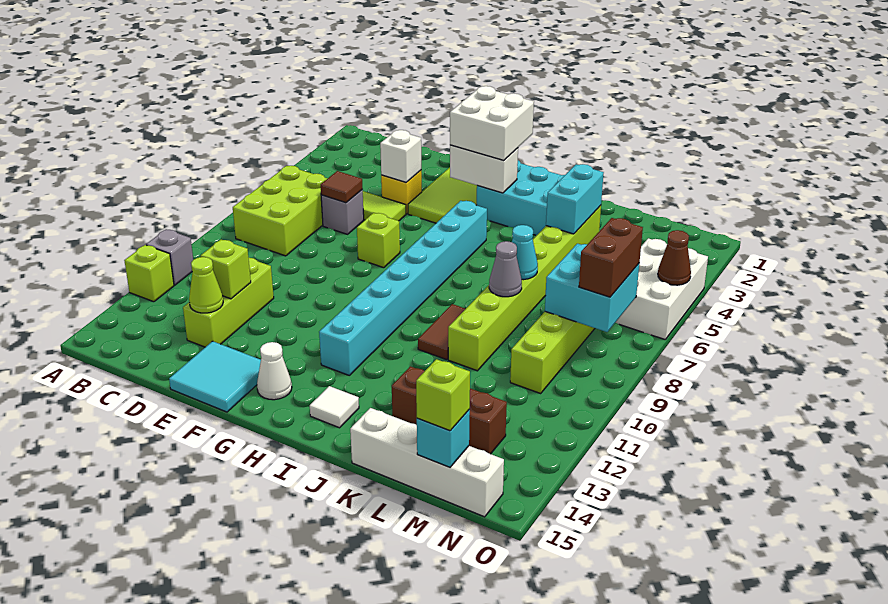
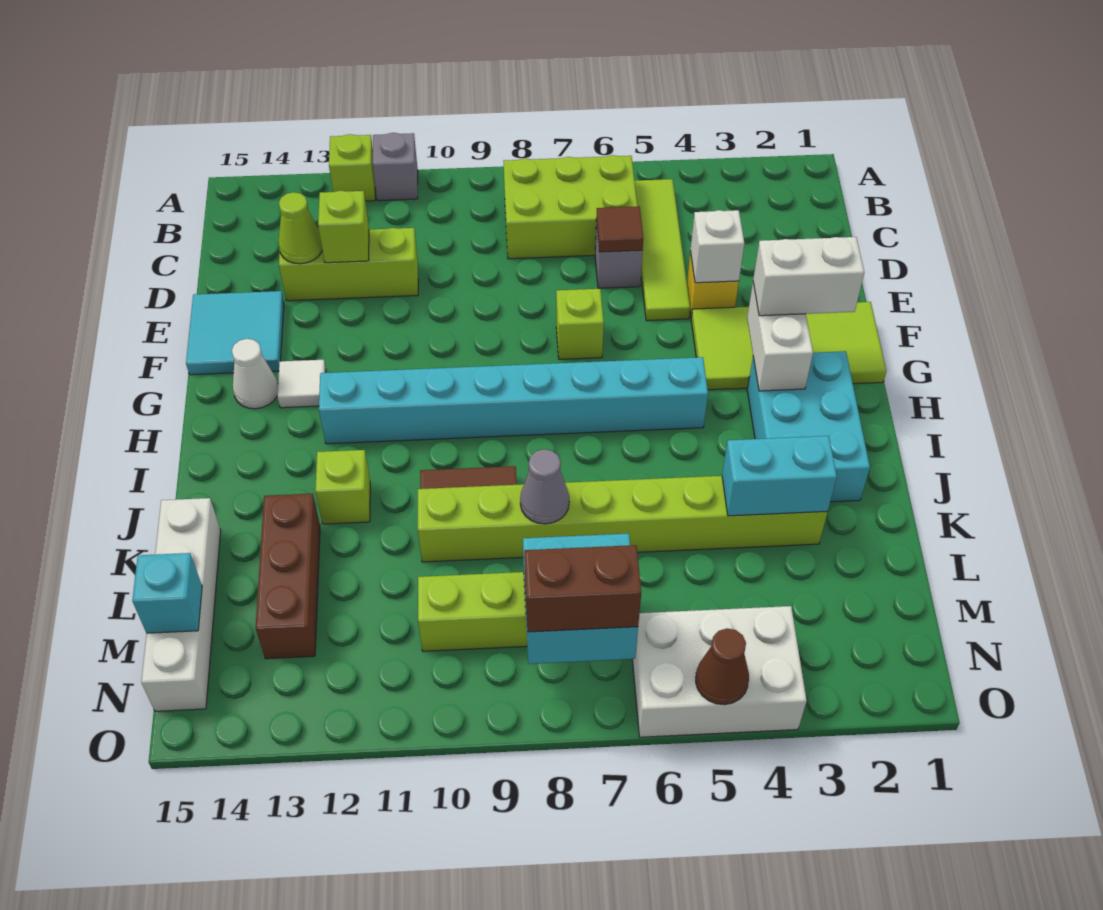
white brick G2:H3 level 3 -> white brick G2:G3 level 3
white tile I14 level 1 -> white tile G13 level 1
cyan cone K7 level 2 -> none
lime brick M15 level 3 -> lime brick J12 level 1

